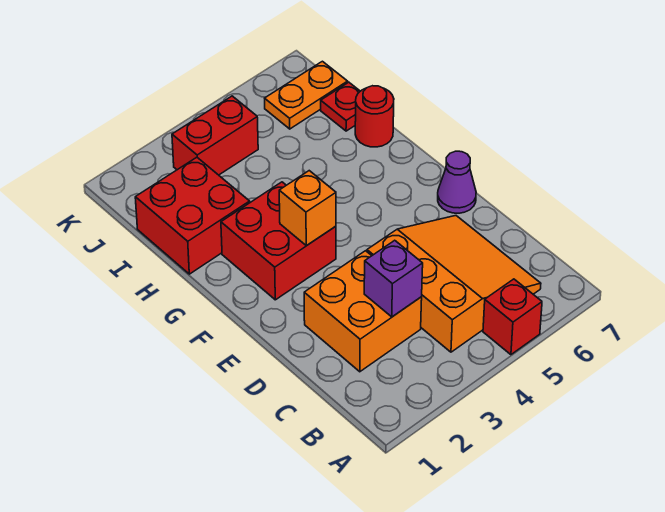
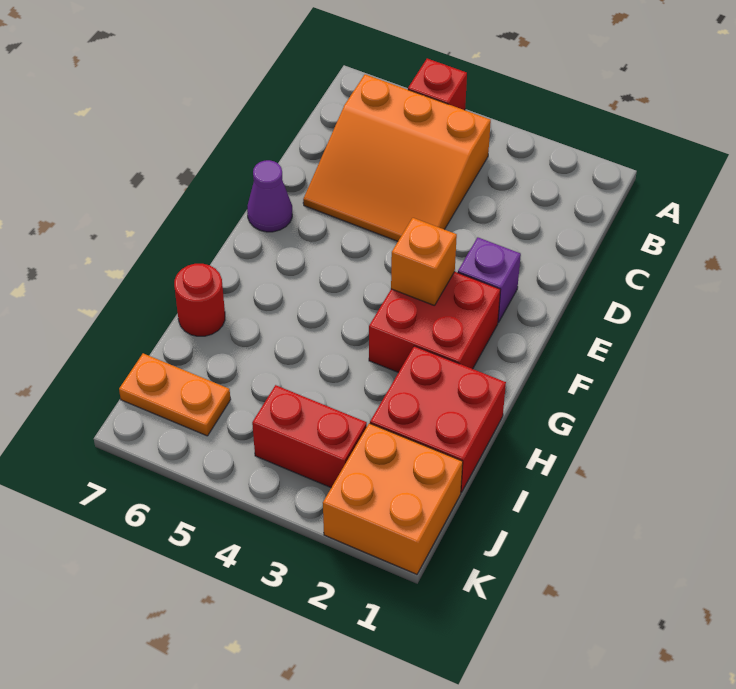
orange slope B4:D6 level 1 top 4 -> orange slope B4:D6 level 1 top B
orange brick C2:D3 level 1 -> orange brick J1:K2 level 1
purple brick C3 level 2 -> purple brick E2 level 1
red plate I7 level 1 -> none

